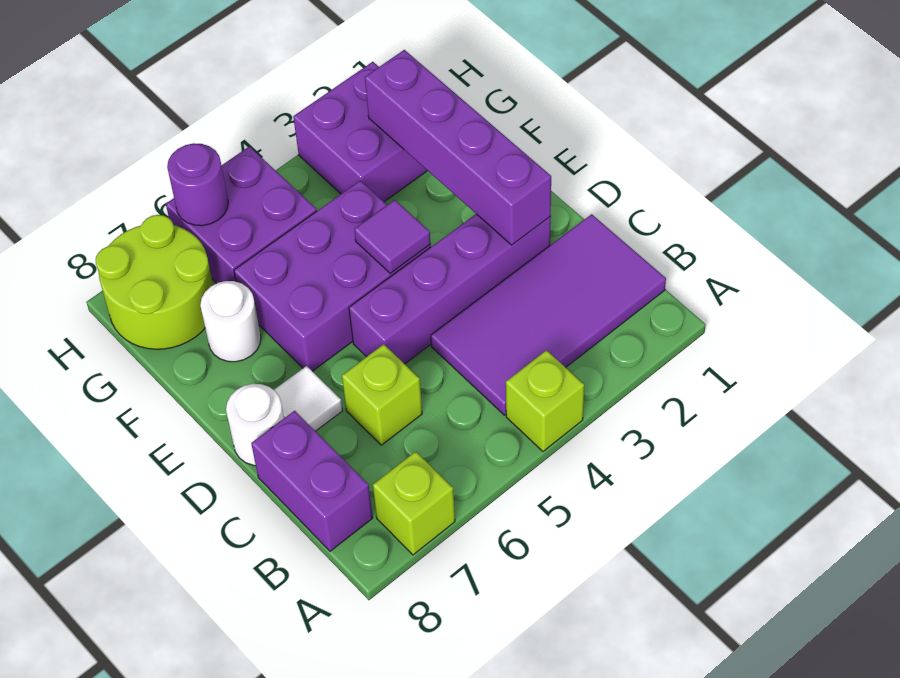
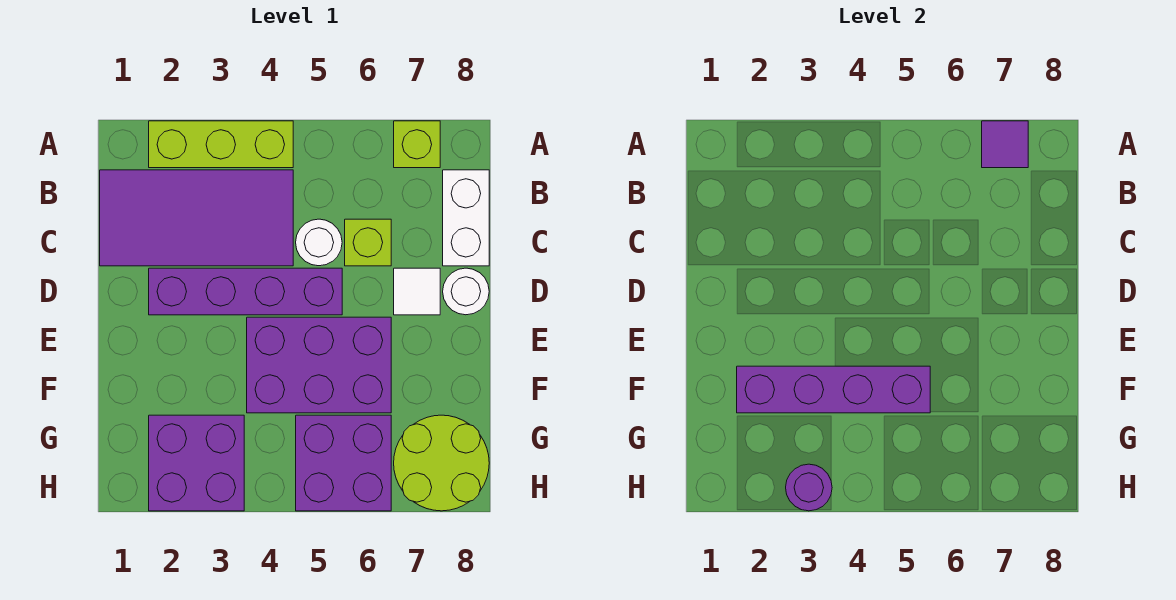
lime brick A4 level 1 -> lime brick A2:A4 level 1
purple brick B8:C8 level 1 -> white brick B8:C8 level 1
purple brick D2:G2 level 2 -> purple brick F2:F5 level 2
purple tile E4 level 2 -> purple tile A7 level 2
white round brick F7 level 1 -> white round brick C5 level 1
purple round brick H6 level 2 -> purple round brick H3 level 2

